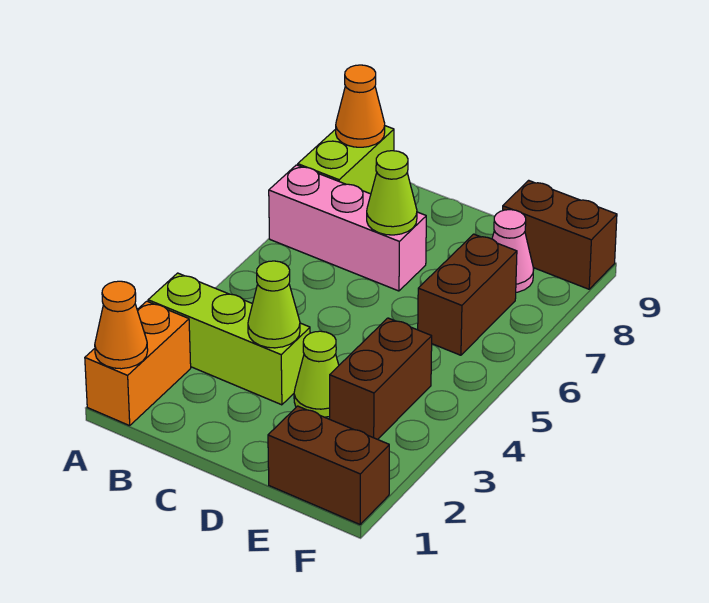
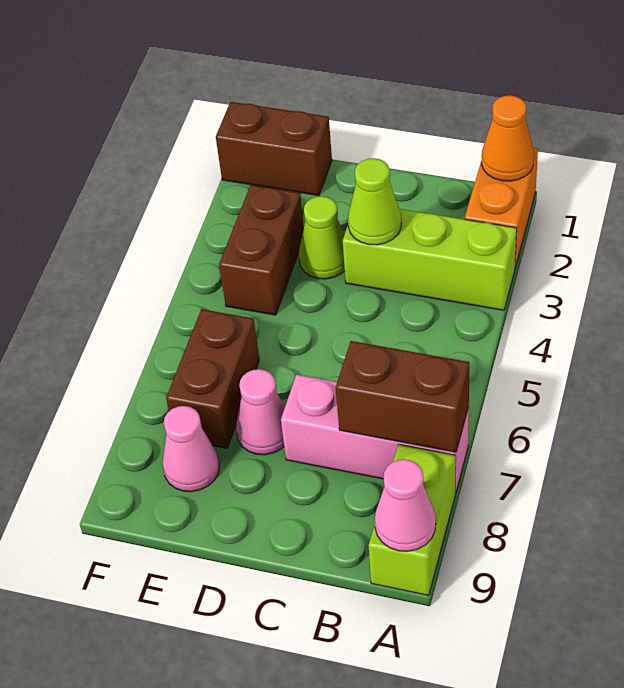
orange cone A9 level 2 -> pink cone A9 level 2
lime cone C7 level 2 -> none
none -> pink cone D7 level 1
brown brick E9:F9 level 1 -> brown brick A7:B7 level 2

